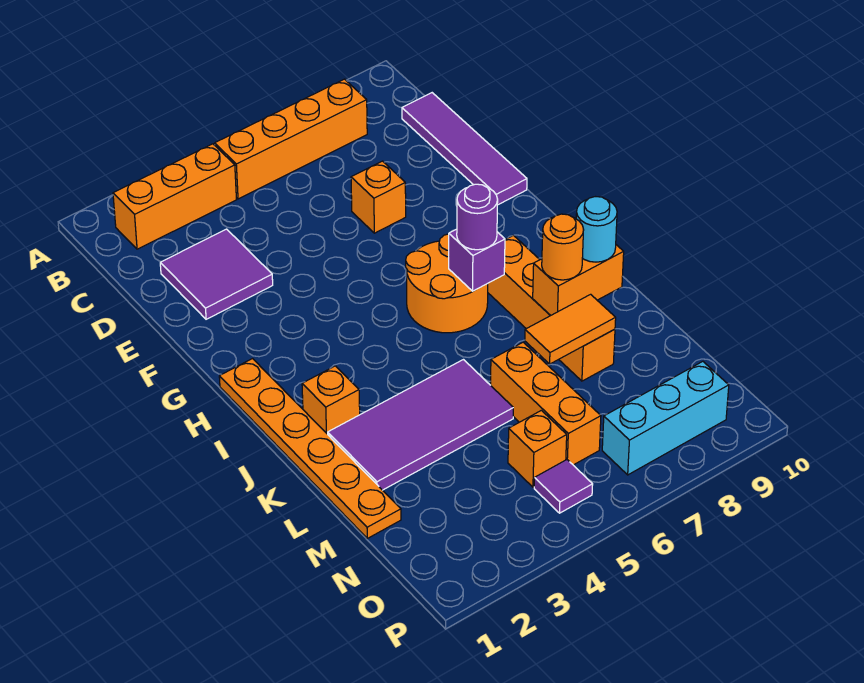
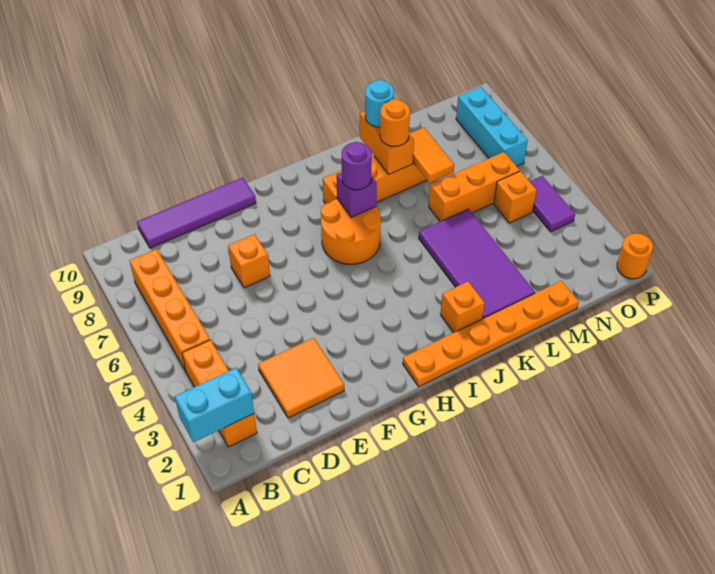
none -> cyan brick A2:B2 level 2
purple tile D2:E3 level 1 -> orange tile D2:E3 level 1
purple tile O5 level 1 -> purple tile O4:O5 level 1
none -> orange round brick P1 level 1

